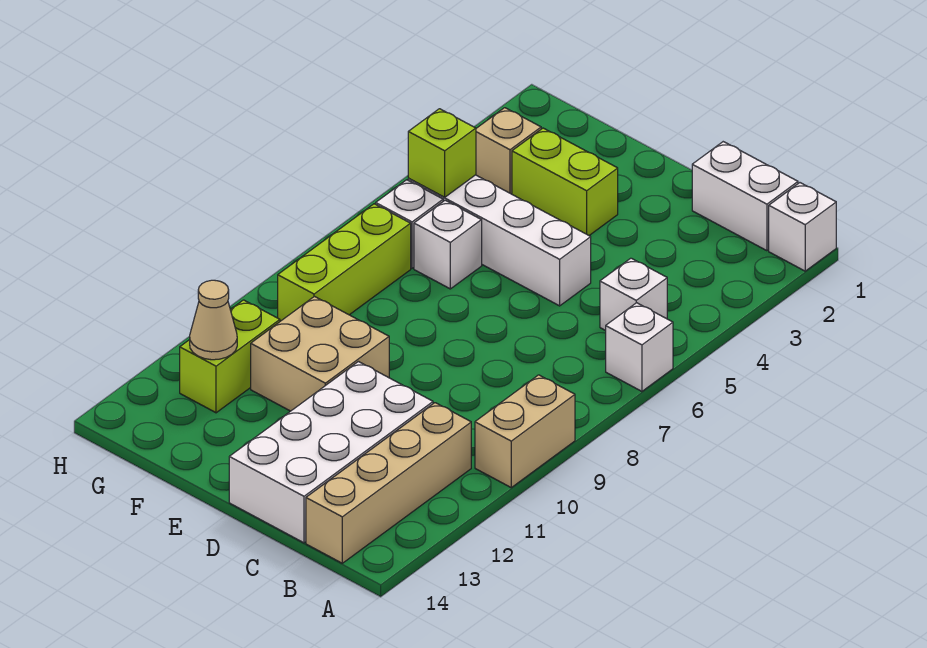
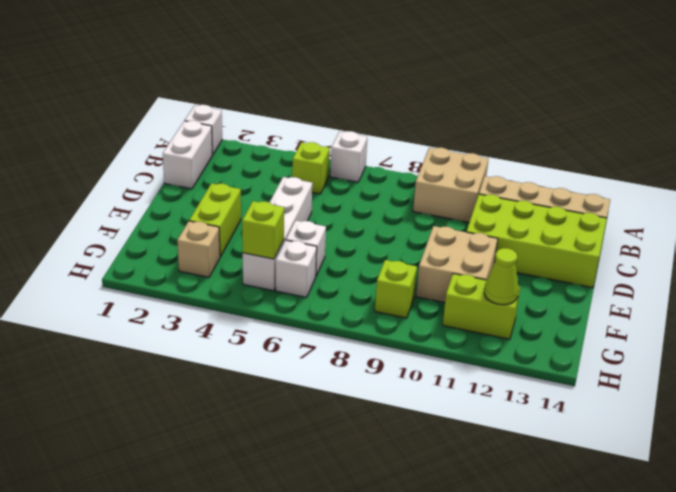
tan brick A9:A10 level 1 -> tan brick A9:B10 level 1
white brick B5 level 1 -> lime brick B5 level 1
white brick C11:D14 level 1 -> lime brick C11:D14 level 1
lime brick G7:G9 level 1 -> lime brick G9 level 1
tan cone G12 level 2 -> lime cone G12 level 2

